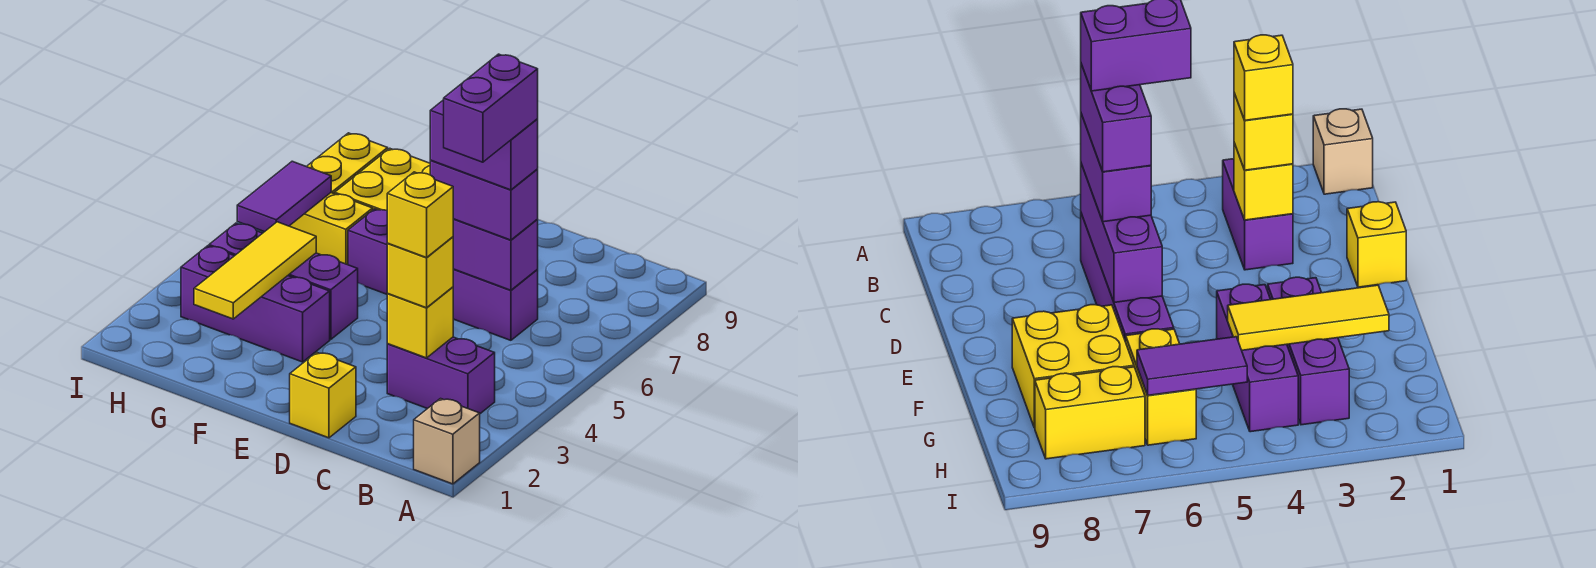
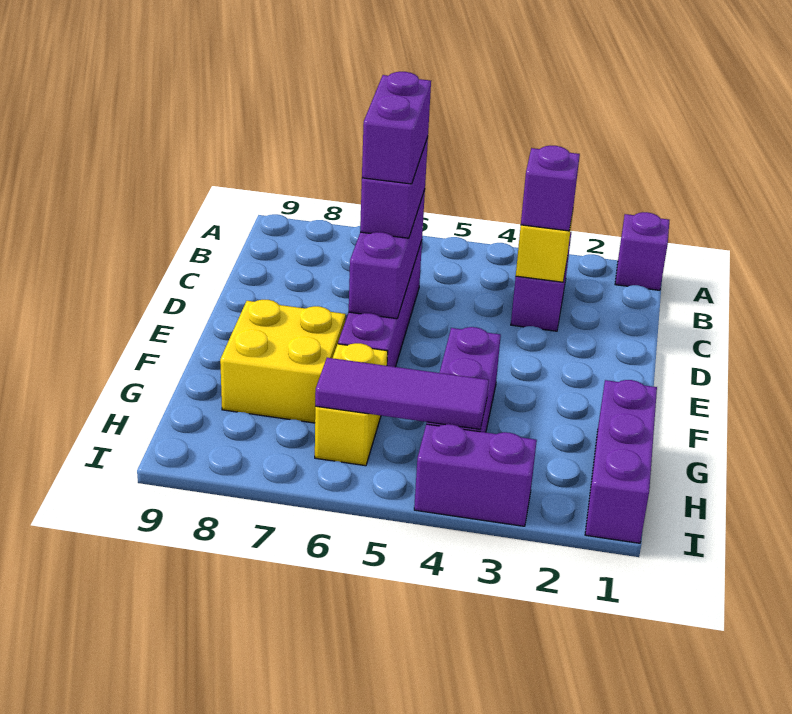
tan brick A1 level 1 -> purple brick A1 level 1
yellow brick C3 level 3 -> purple brick C3 level 3
yellow brick C3 level 4 -> none
purple brick C5:C6 level 5 -> purple brick I3:I4 level 1
yellow brick D1 level 1 -> none
purple brick F3:H3 level 1 -> purple brick G1:I1 level 1
yellow tile G2:G4 level 2 -> none
purple tile H5:H6 level 2 -> purple tile H4:H6 level 2
yellow brick H7:H8 level 1 -> none

